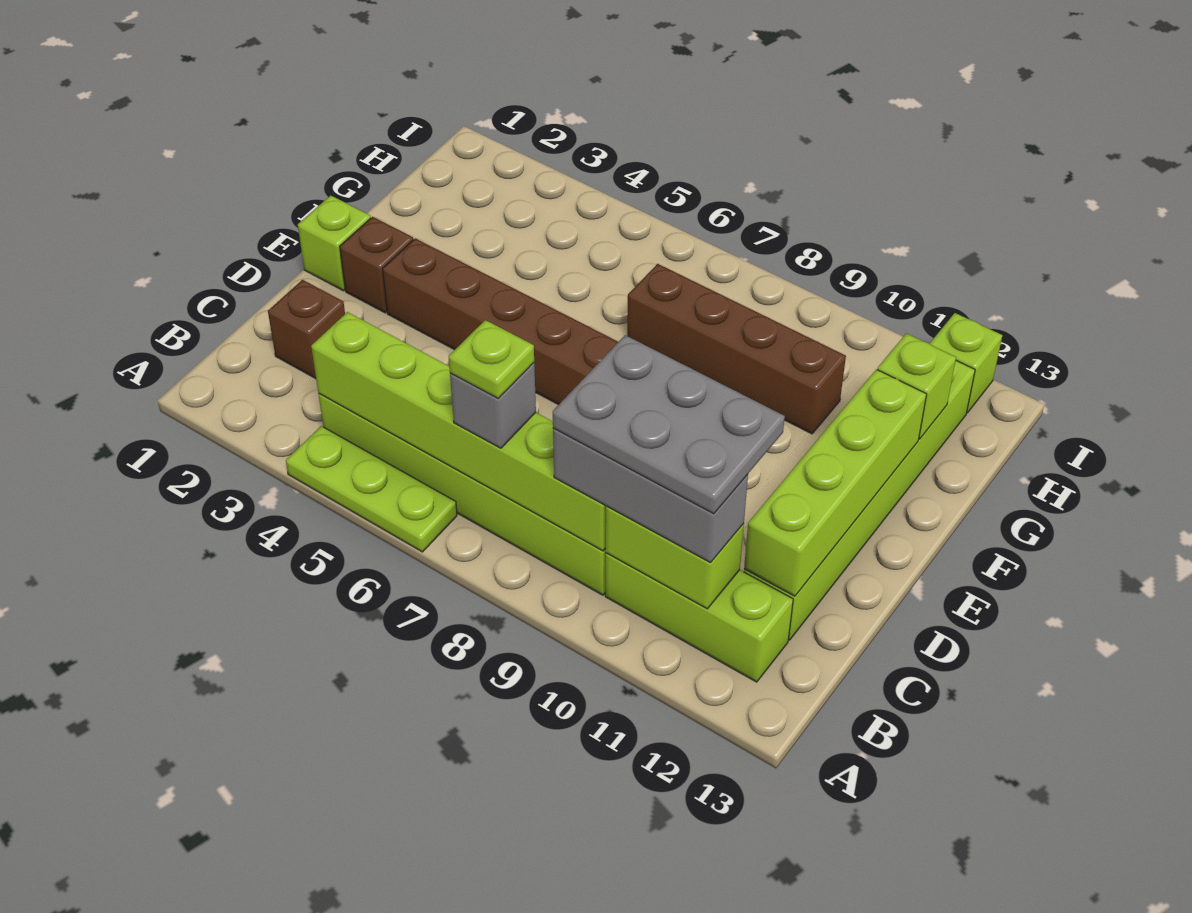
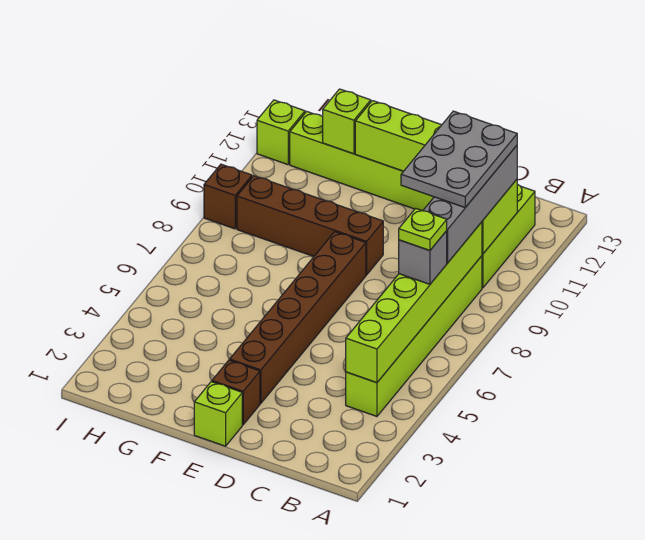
lime plate A4:A6 level 1 -> none
grey brick B9:B11 level 3 -> grey brick B8:B11 level 3
brown brick C2 level 1 -> brown brick I9 level 1
brown brick G7:G10 level 1 -> brown brick E9:H9 level 1

